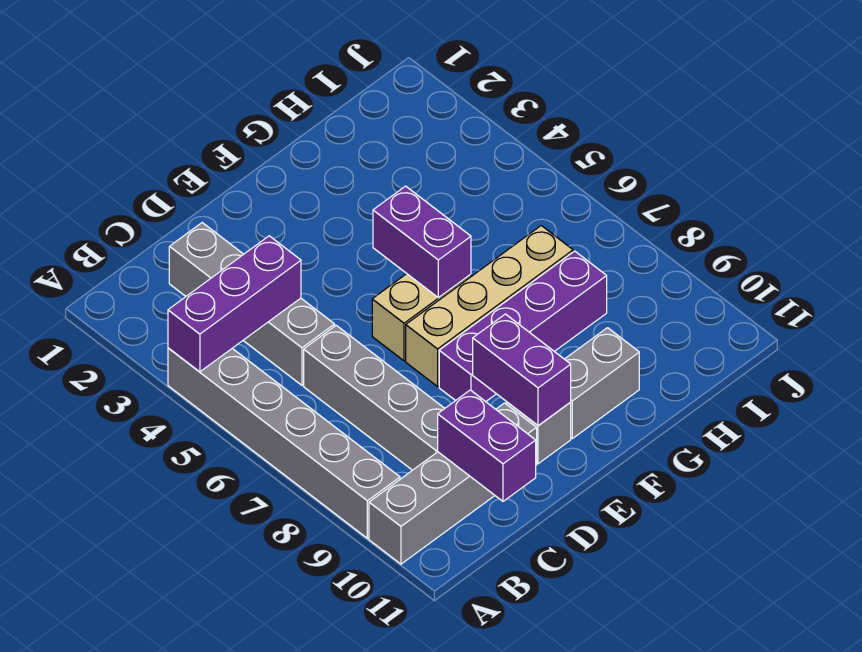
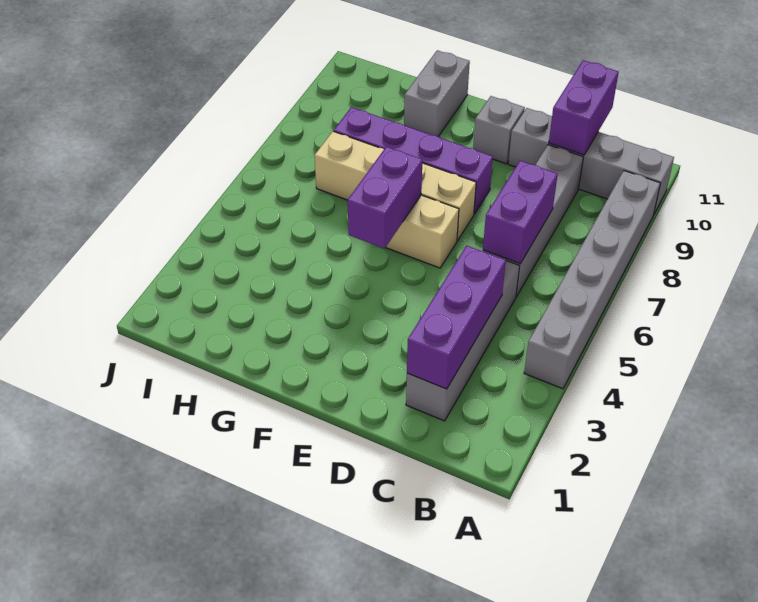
purple brick A4:C4 level 2 -> purple brick C2:C4 level 2
purple brick E9:E10 level 2 -> purple brick C6:C7 level 2
grey brick F10:G10 level 1 -> grey brick G10:G11 level 1

